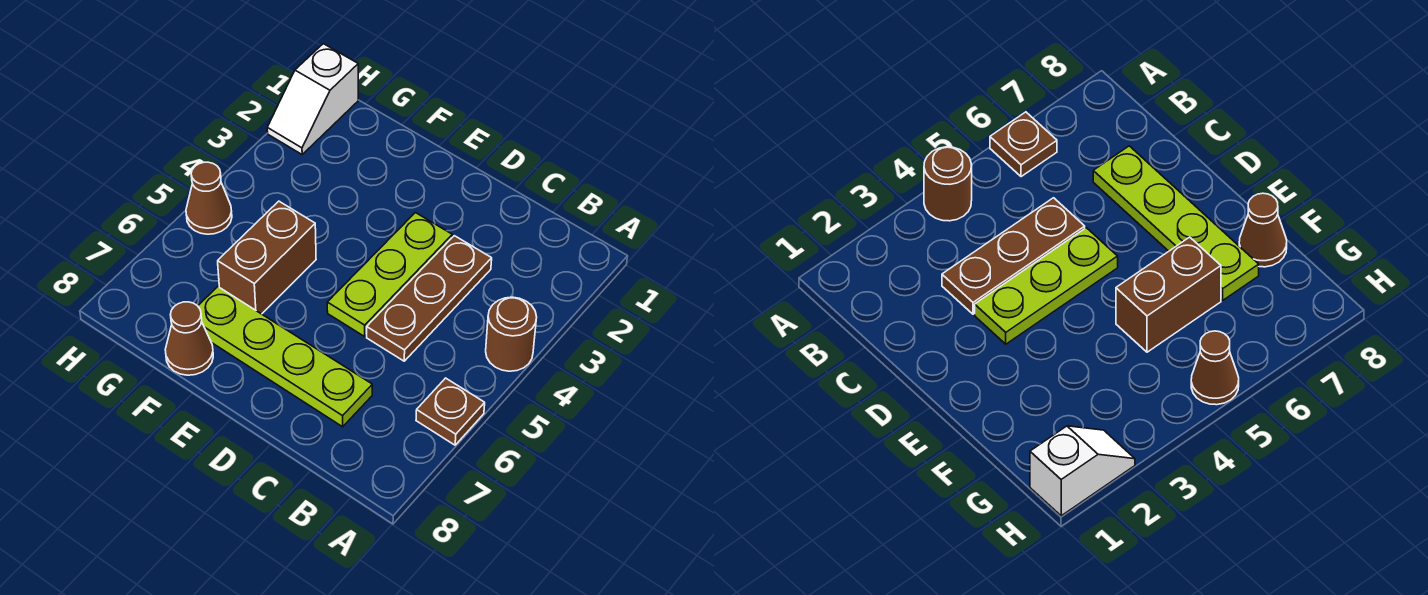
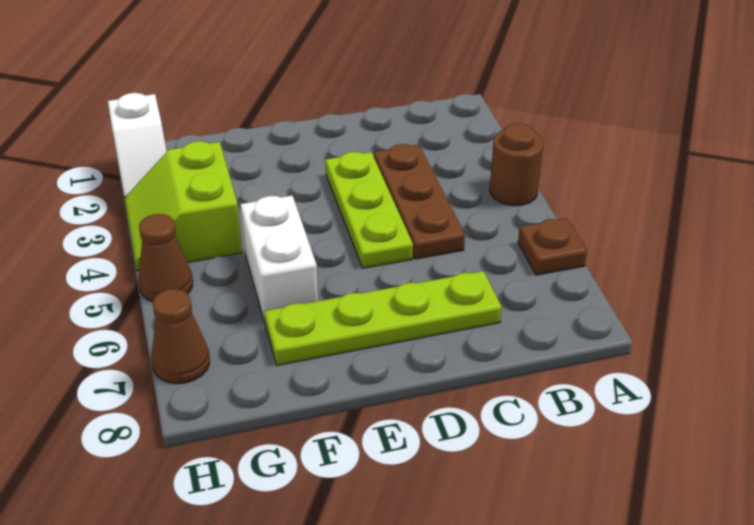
brown brick F5:F6 level 1 -> white brick F5:F6 level 1
brown cone F8 level 1 -> brown cone H7 level 1
none -> lime slope G3:H4 level 1 top G

